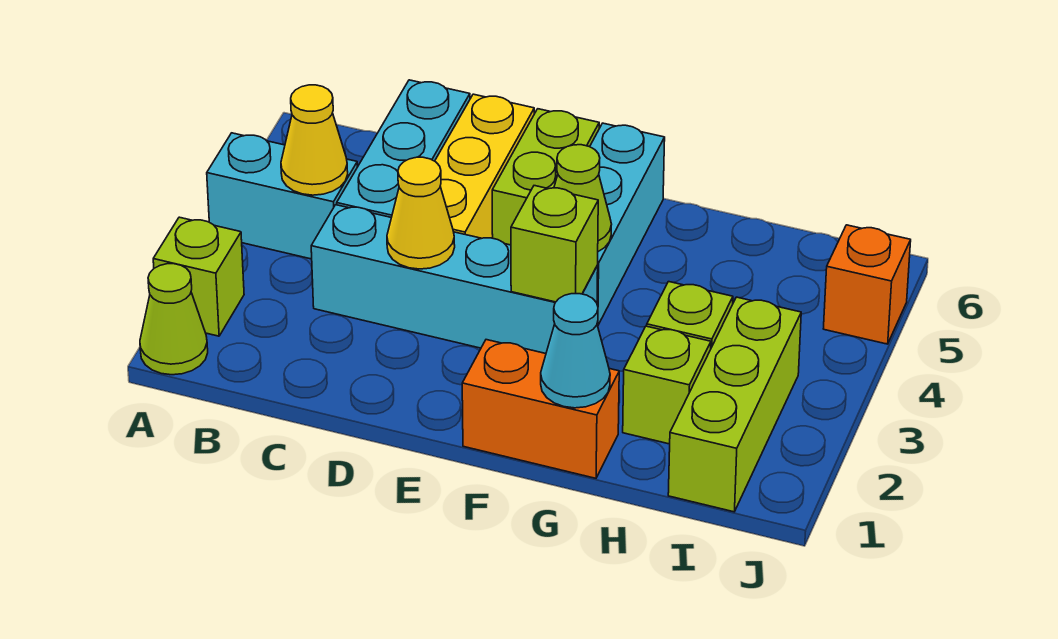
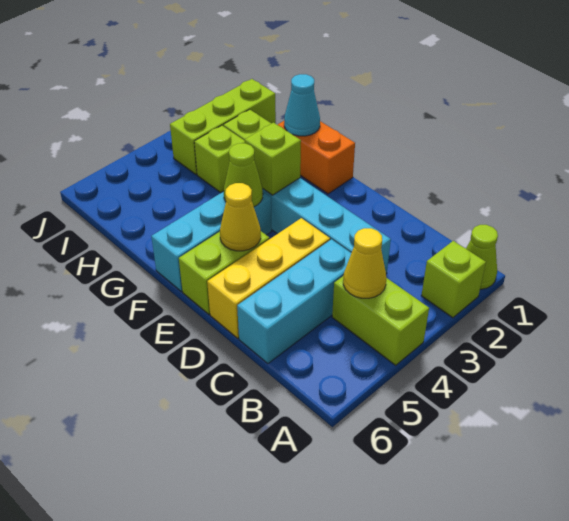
cyan brick A4:B4 level 1 -> lime brick A4:B4 level 1
yellow cone D3 level 2 -> yellow cone E5 level 2
orange brick J5 level 1 -> none

